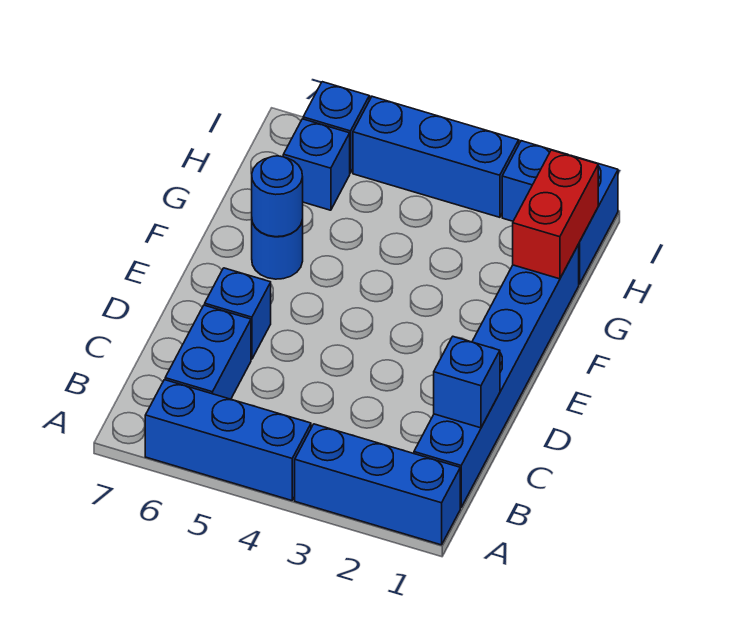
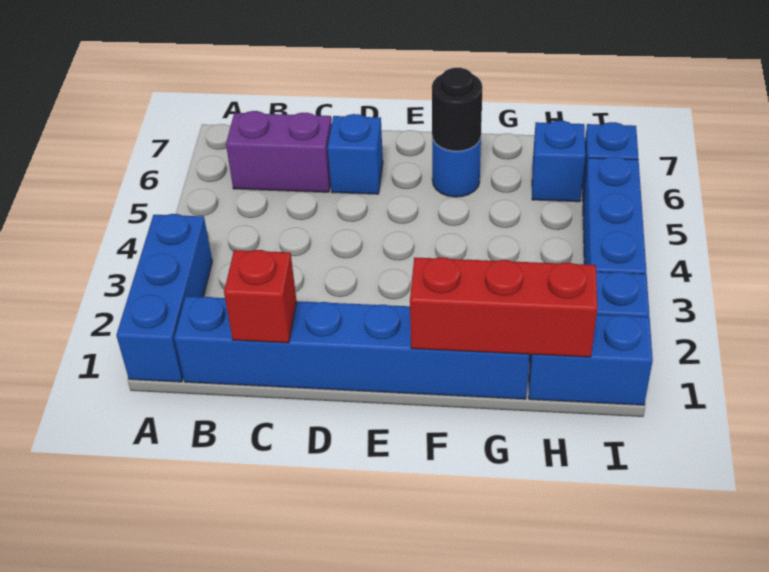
blue brick A4:A6 level 1 -> none
blue brick B6:C6 level 1 -> purple brick B6:C6 level 1
blue brick C1 level 2 -> red brick C1 level 2
blue round brick F6 level 2 -> black round brick F6 level 2
red brick G1:H1 level 2 -> red brick F1:H1 level 2

